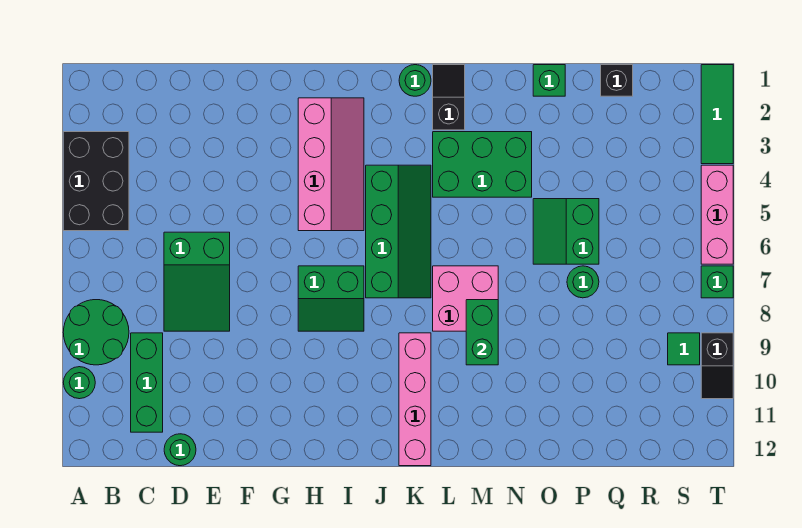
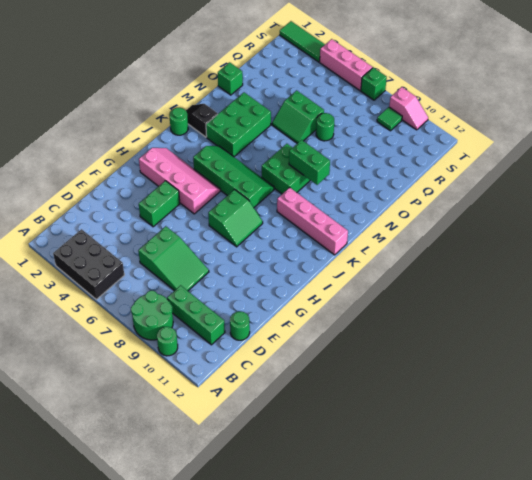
none -> green brick F4:G4 level 1
pink brick L7:M8 level 1 -> green brick L7:M8 level 1
black brick Q1 level 1 -> none
black slope T9:T10 level 1 top 9 -> pink slope T9:T10 level 1 top 9

